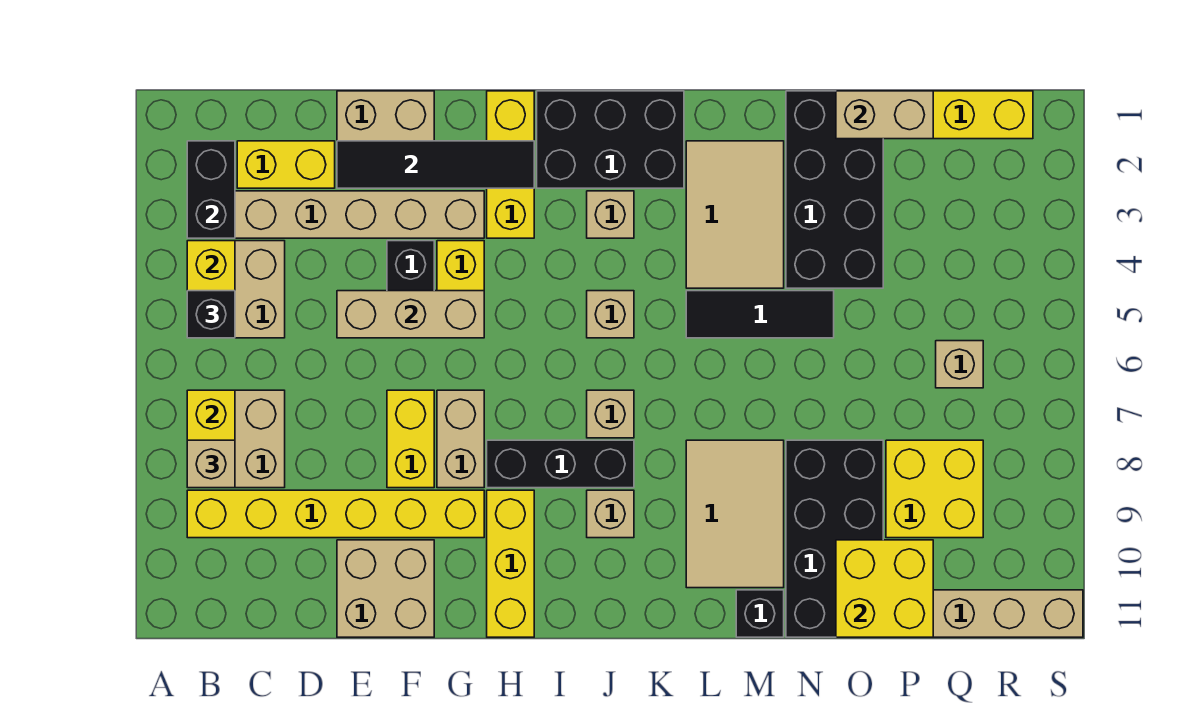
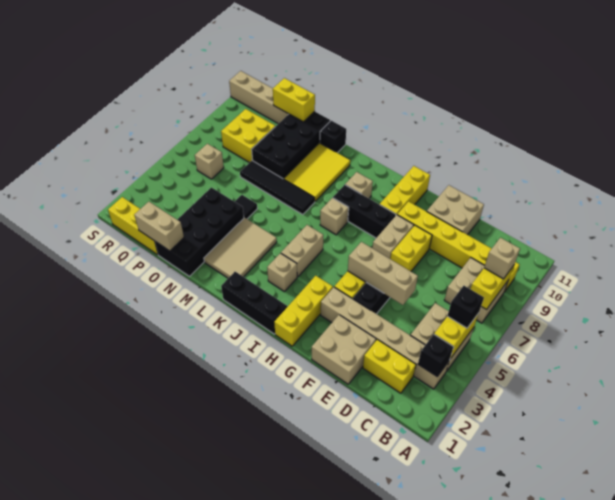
black brick B2:B3 level 2 -> black brick B3 level 2
black tile E2:H2 level 2 -> black tile L7:O7 level 1
black brick I1:K2 level 1 -> black brick I1:K1 level 1
tan brick J5 level 1 -> tan brick J4:J5 level 1
black tile L5:N5 level 1 -> black tile N5 level 1
tan tile L8:M10 level 1 -> yellow tile L8:M10 level 1
yellow brick O10:P11 level 2 -> yellow brick O11:P11 level 2

